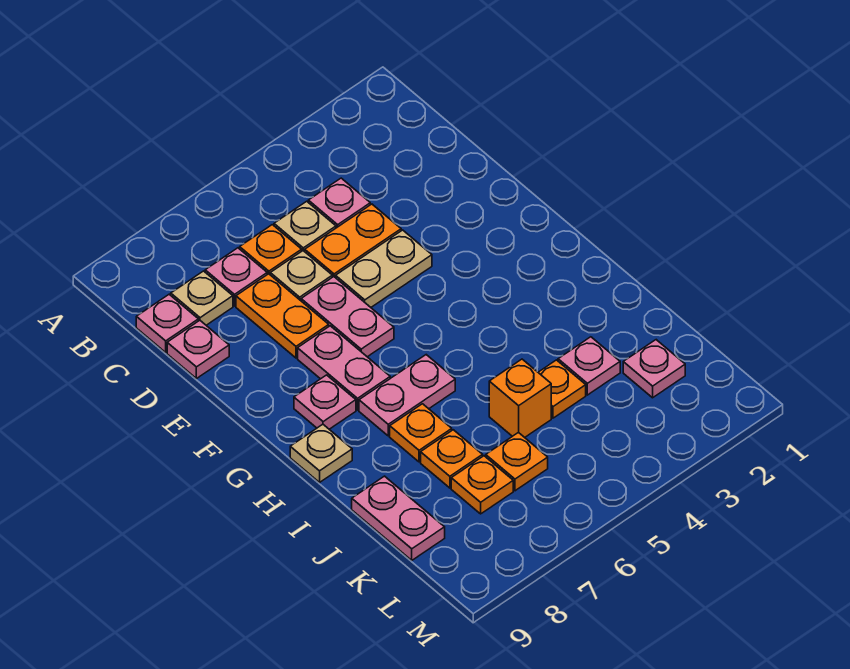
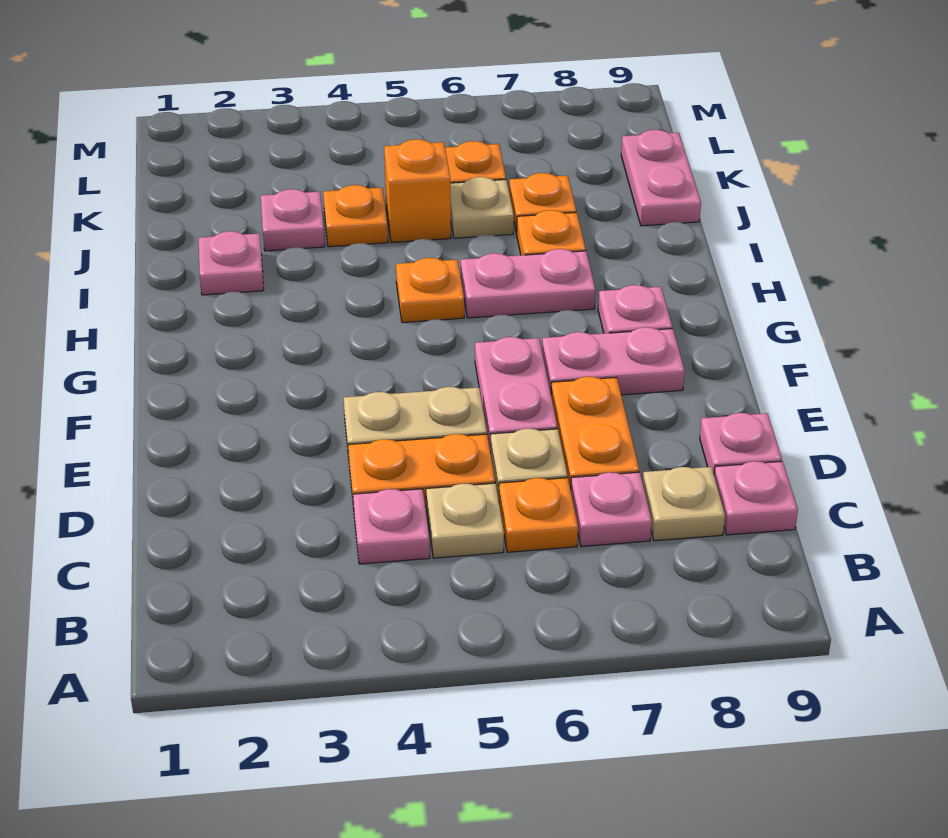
pink plate F7:G7 level 1 -> pink plate F7:F8 level 1
tan plate H9 level 1 -> tan plate J6 level 1
pink plate K2 level 1 -> pink plate I2 level 1
orange plate K7 level 1 -> orange plate H5 level 1

